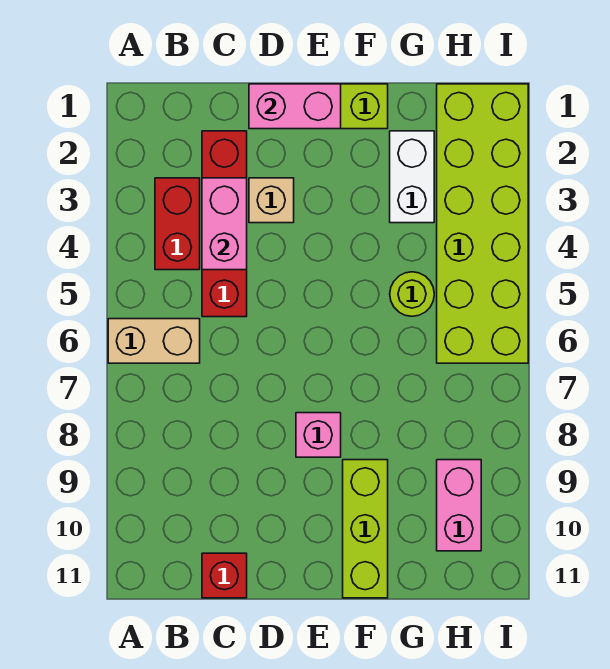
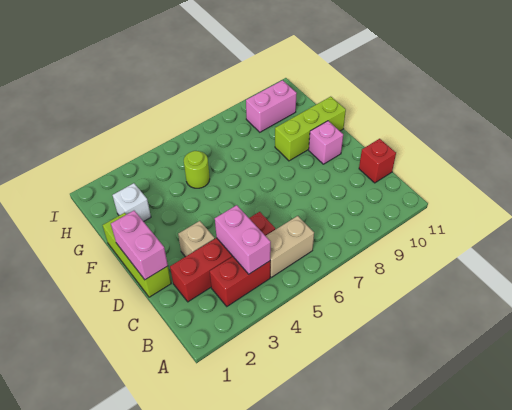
tan brick A6:B6 level 1 -> tan brick B5:B6 level 1
pink brick C3:C4 level 2 -> pink brick B4:C4 level 2
pink brick E8 level 1 -> pink brick E10 level 1
white brick G2:G3 level 1 -> white brick G2 level 1
lime brick H1:I6 level 1 -> none

